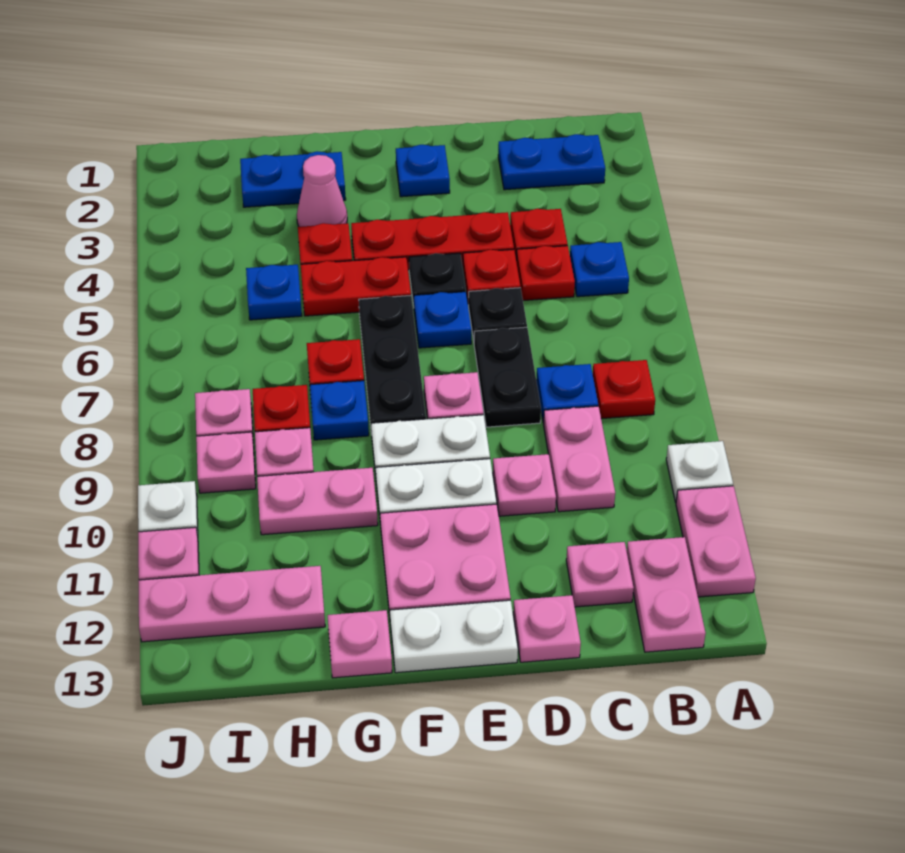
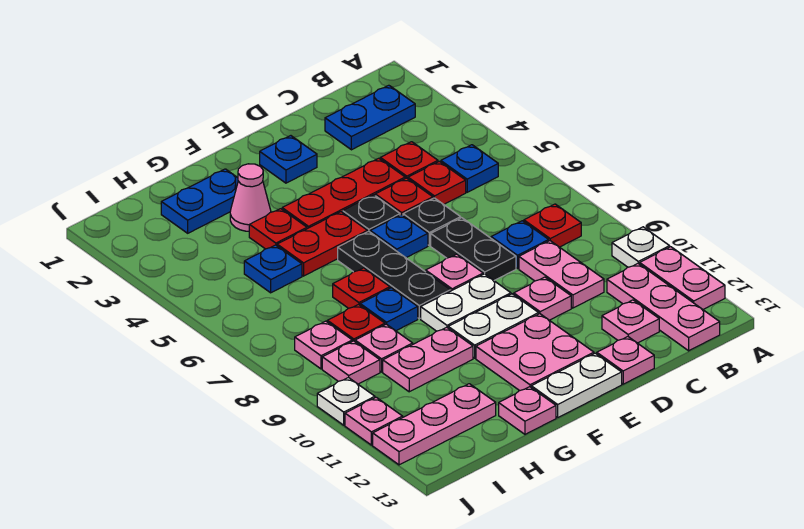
pink plate B12:B13 level 1 -> pink plate B11:B13 level 1

